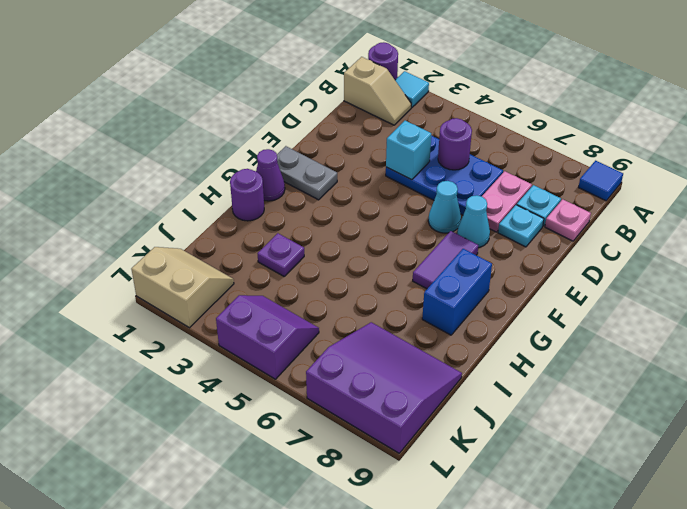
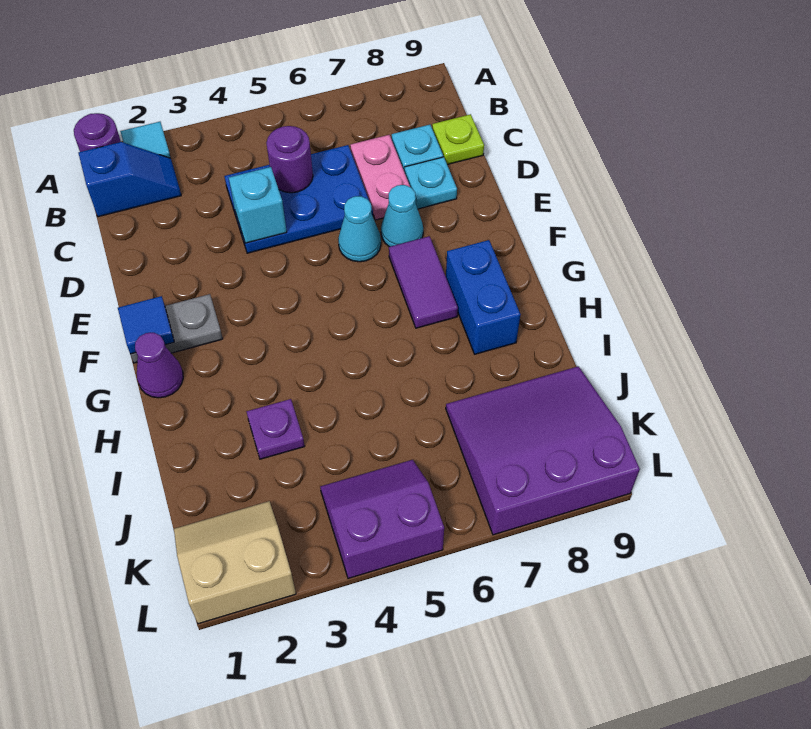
blue tile A9 level 1 -> blue tile F1 level 2
tan slope B1:B2 level 1 top 1 -> blue slope B1:B2 level 1 top 1
pink plate C9 level 1 -> lime plate C9 level 1
purple round brick H1 level 1 -> none

